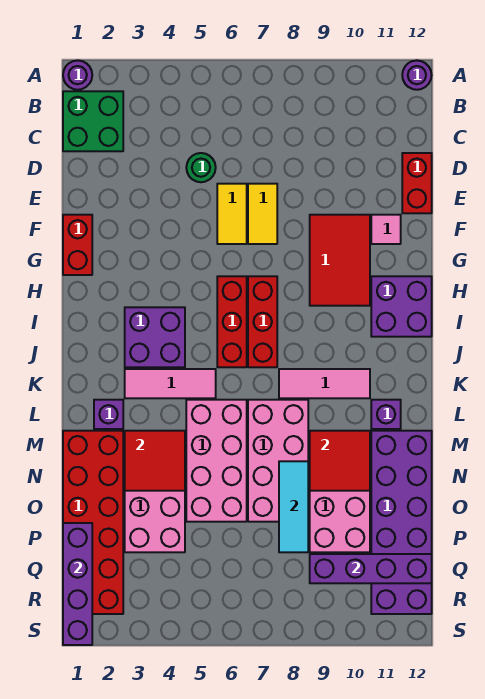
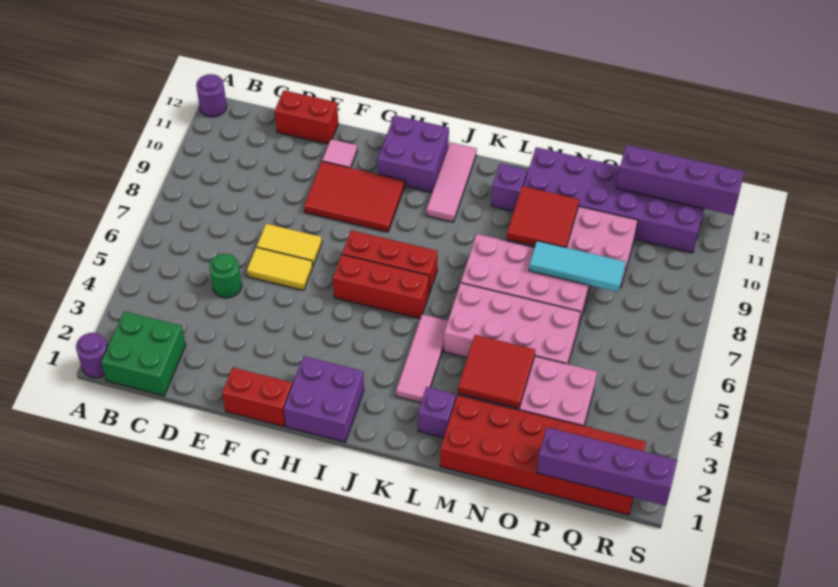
purple brick I3:J4 level 1 -> purple brick H1:I2 level 1
pink tile K8:K10 level 1 -> pink tile J10:J12 level 1
purple brick Q9:Q12 level 2 -> purple brick P12:S12 level 2

